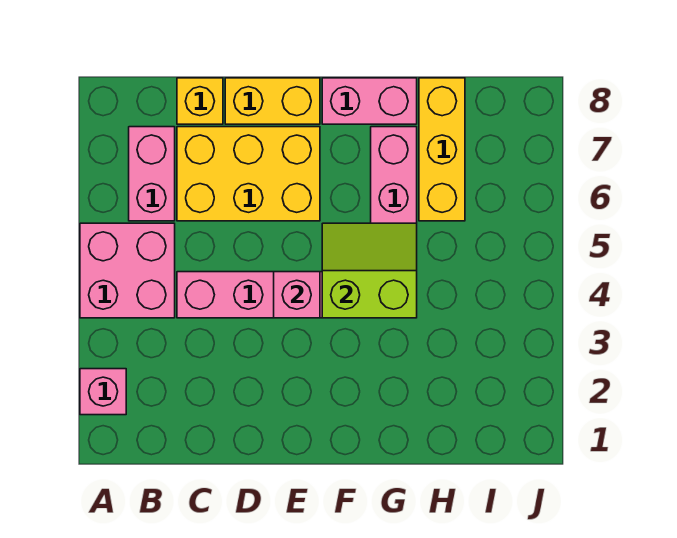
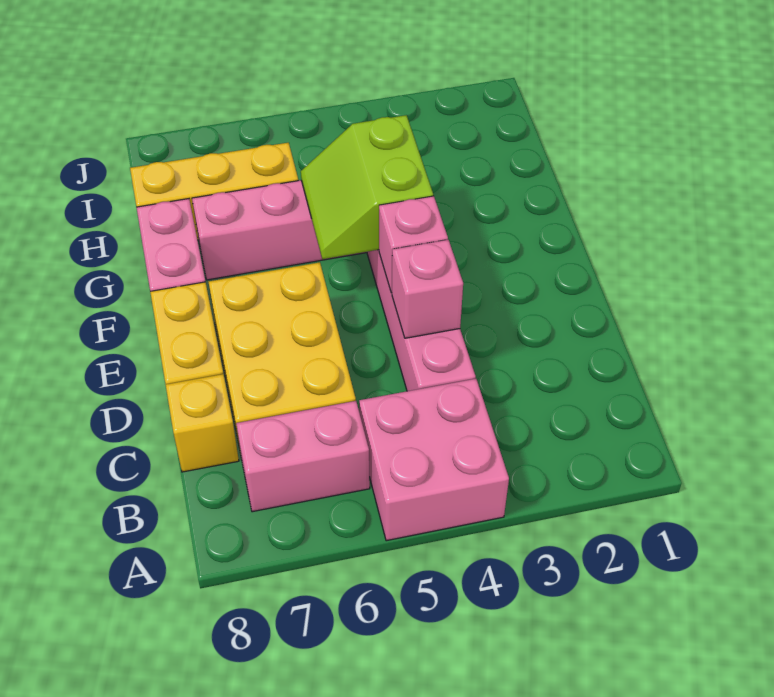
pink brick A2 level 1 -> pink brick D4 level 2

